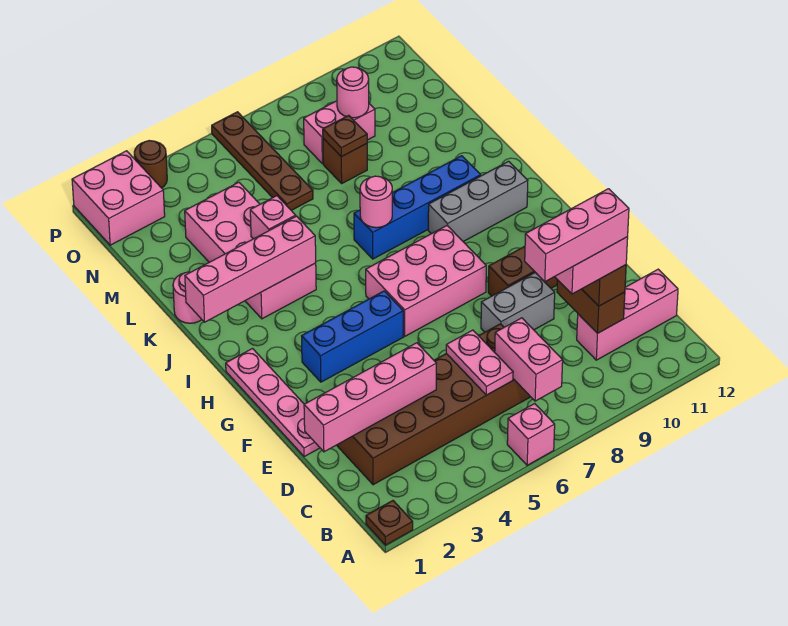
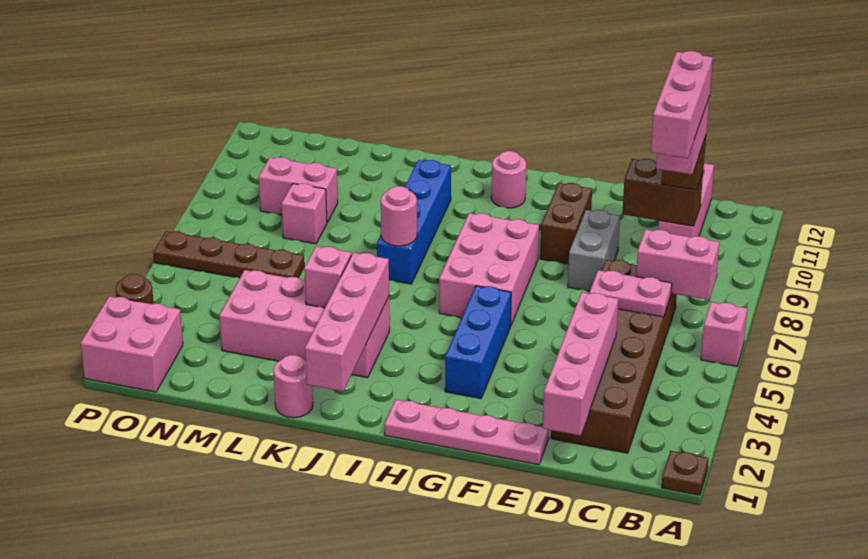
grey brick I9:I11 level 1 -> none
brown brick M8 level 1 -> pink brick M8 level 1
brown plate M8 level 2 -> none
pink brick N8:N9 level 1 -> pink brick M9:N9 level 1
pink round brick N9 level 2 -> pink round brick H11 level 1

